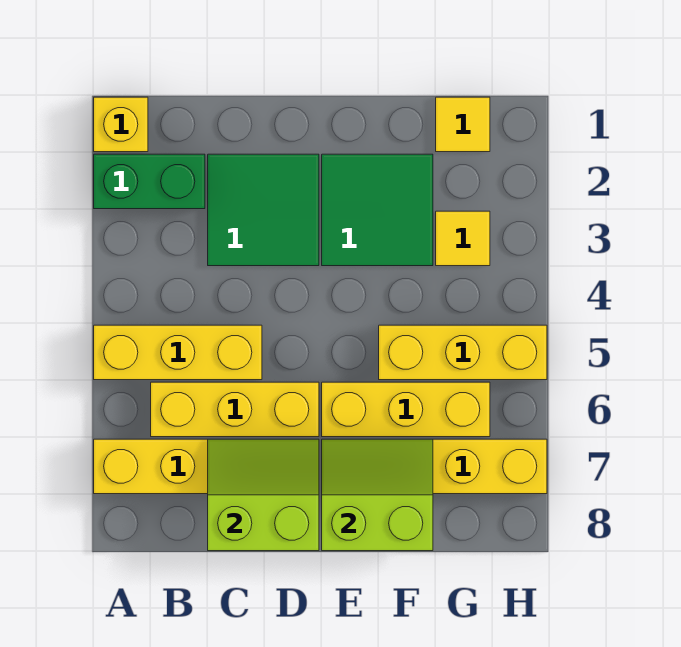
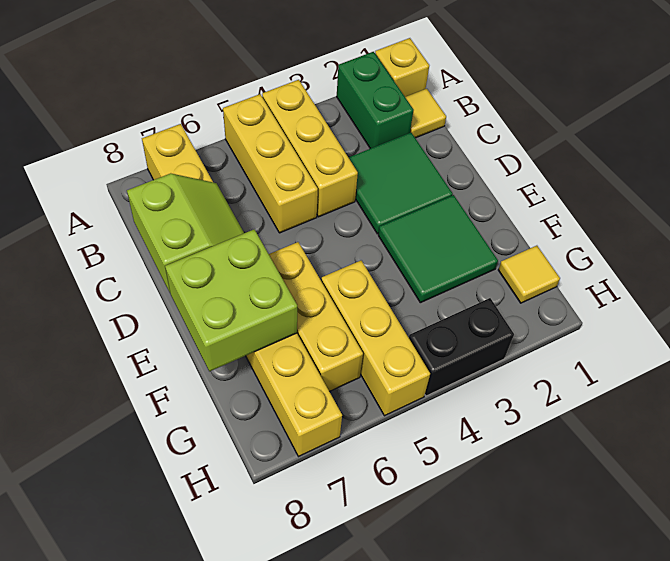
yellow brick B6:D6 level 1 -> yellow brick A4:C4 level 1
lime slope E7:F8 level 2 top 8 -> lime brick E7:F8 level 2
yellow tile G3 level 1 -> yellow tile B1 level 1
none -> black brick H3:H4 level 1

